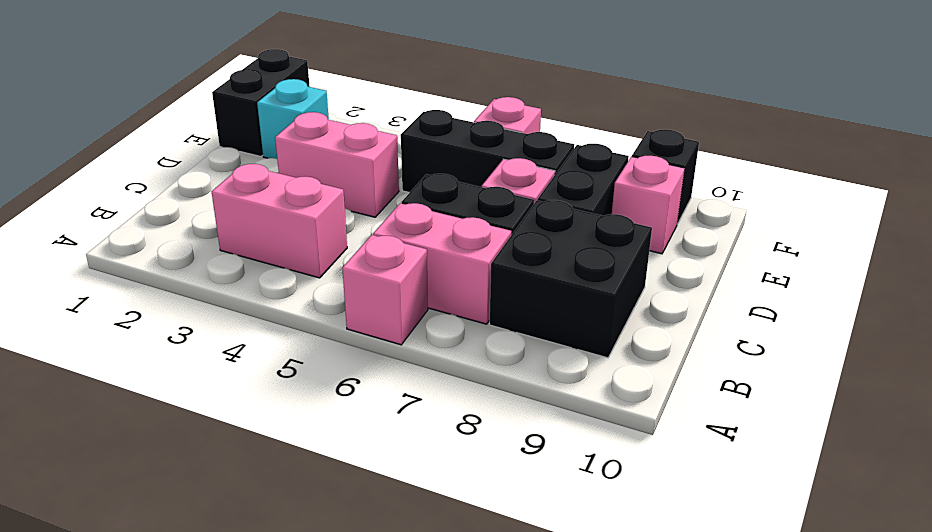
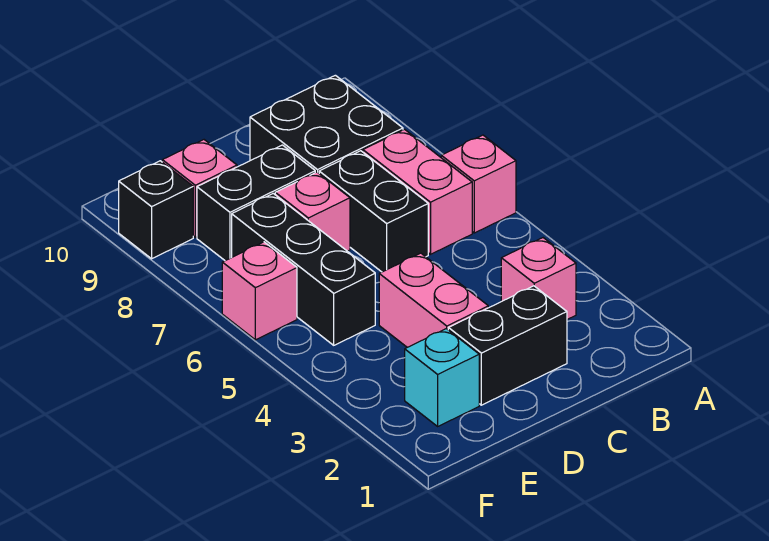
pink brick B3:B4 level 1 -> pink brick B3 level 1
black brick E1:F1 level 1 -> black brick C2:D2 level 1

